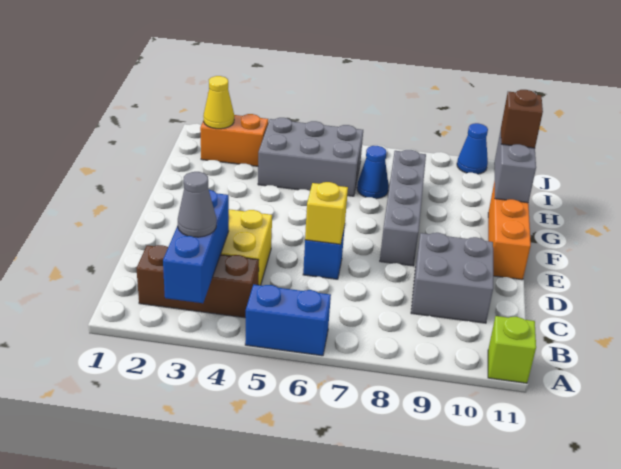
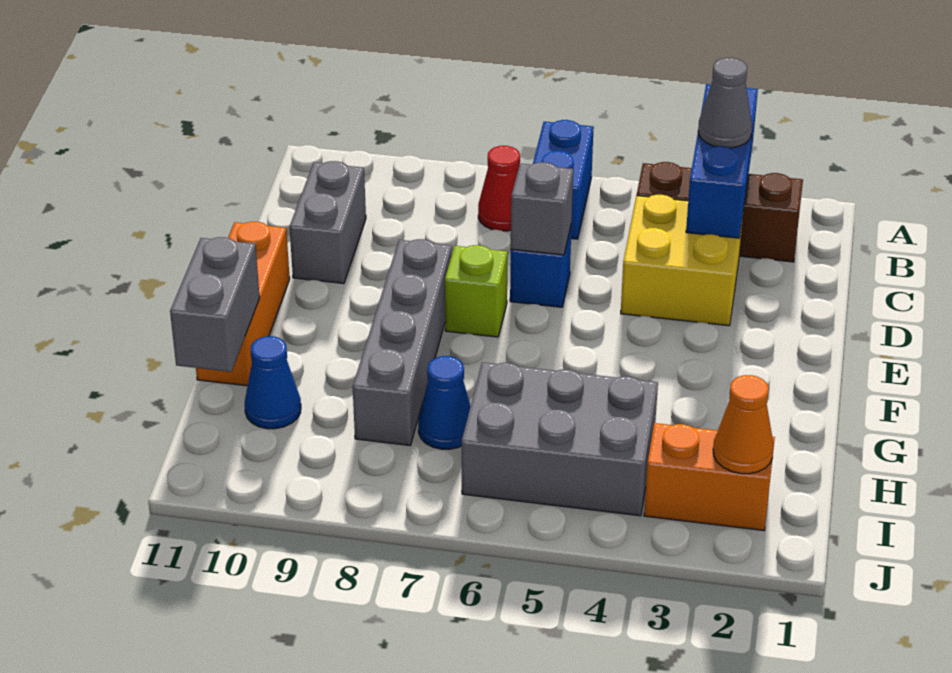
blue brick A5:A6 level 1 -> blue brick A6:B6 level 1
lime brick A11 level 1 -> lime brick E7 level 1
none -> red cone B7 level 1
grey brick C9:D10 level 1 -> grey brick C10:D10 level 1
yellow brick D6 level 2 -> grey brick D6 level 2
brown brick H11 level 3 -> none
yellow cone I2 level 2 -> orange cone I2 level 2
blue cone J10 level 1 -> blue cone H10 level 1

